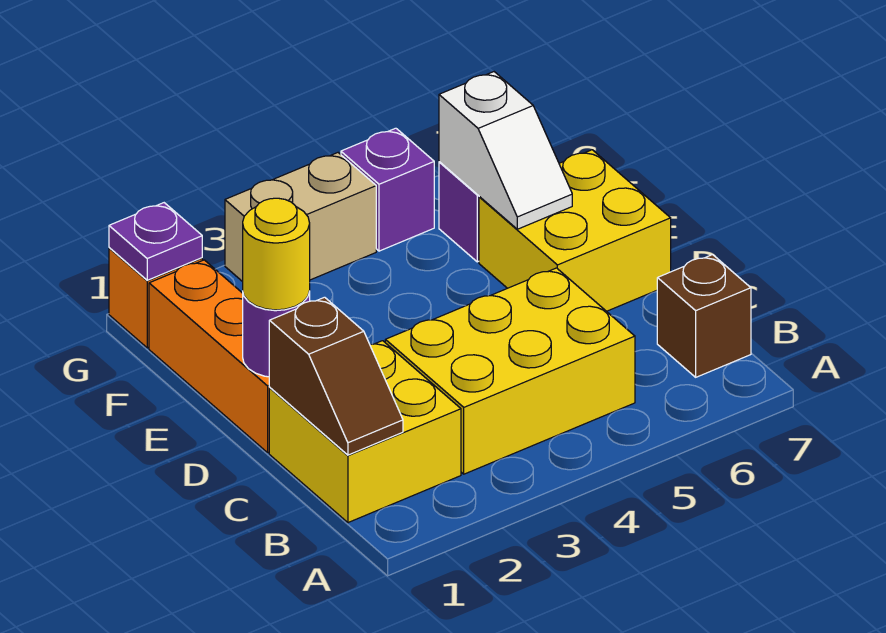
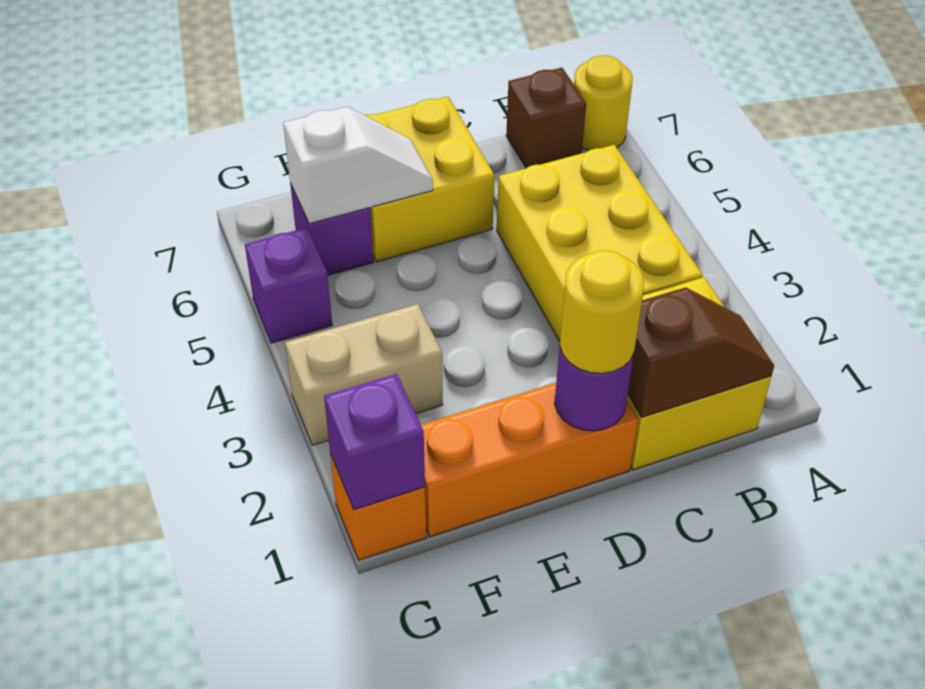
none -> yellow round brick A7 level 1
purple plate G1 level 2 -> purple brick G1 level 2
tan brick G3:G4 level 1 -> tan brick F3:G3 level 1

